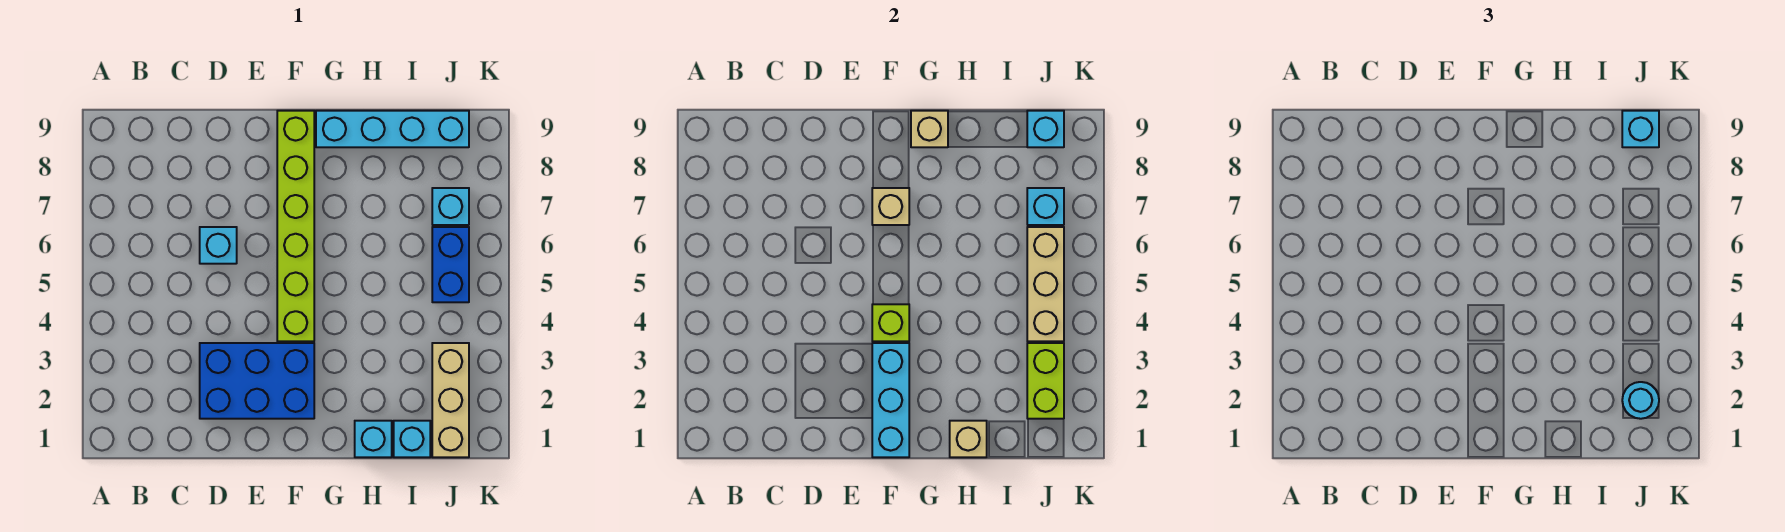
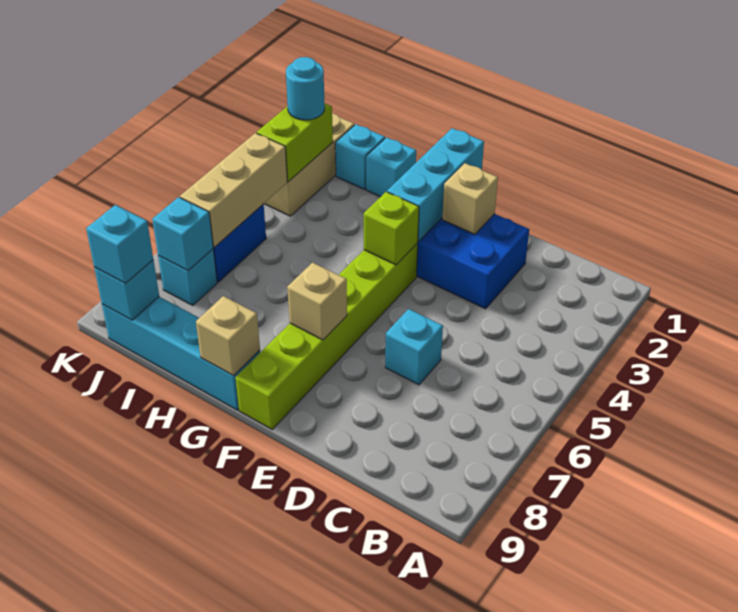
tan brick H1 level 2 -> tan brick E2 level 2

